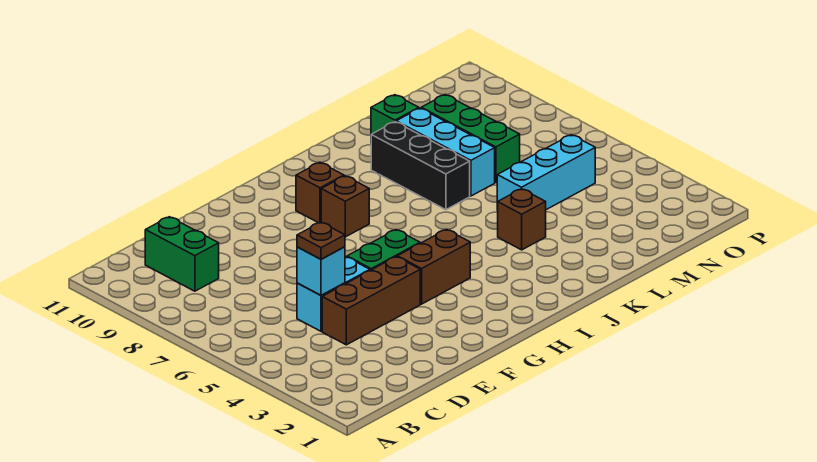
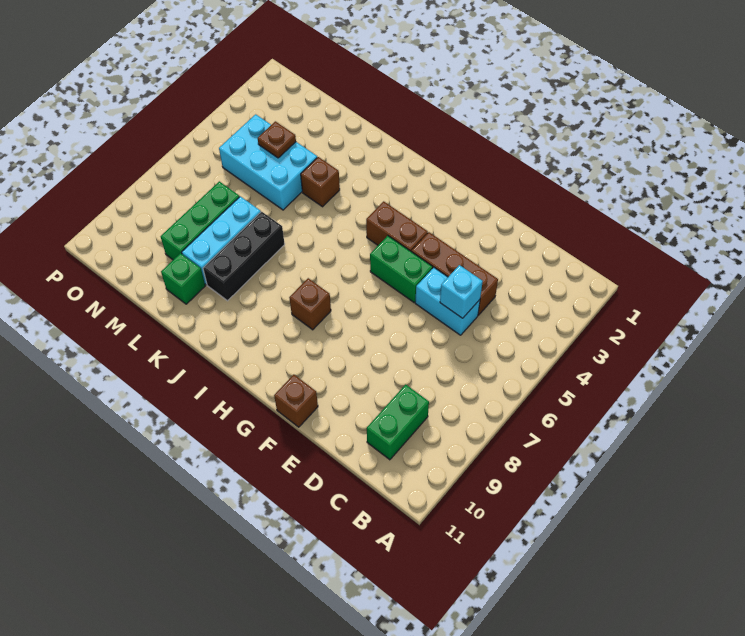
brown plate D5 level 3 -> brown plate M4 level 2
brown brick H9 level 1 -> brown brick F11 level 1
cyan brick L5:N5 level 1 -> cyan brick L4:N5 level 1

